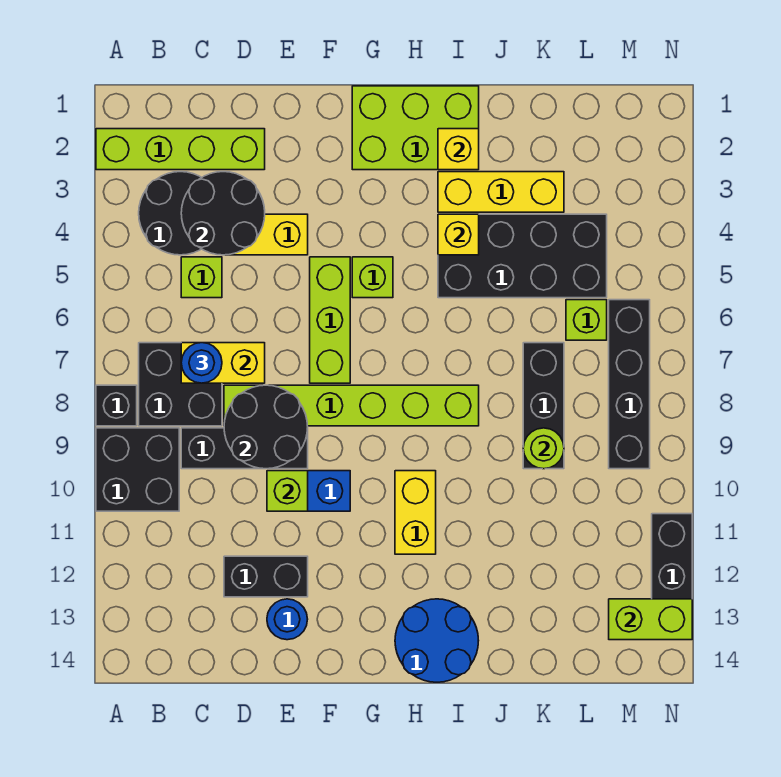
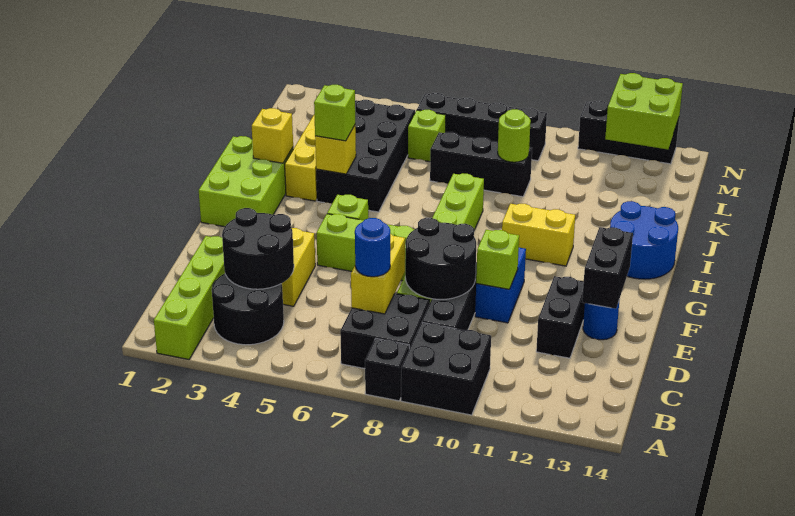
lime brick C5 level 1 -> lime brick I4 level 3
none -> black brick E13:F13 level 2
lime brick M13:N13 level 2 -> lime brick M12:N13 level 2

